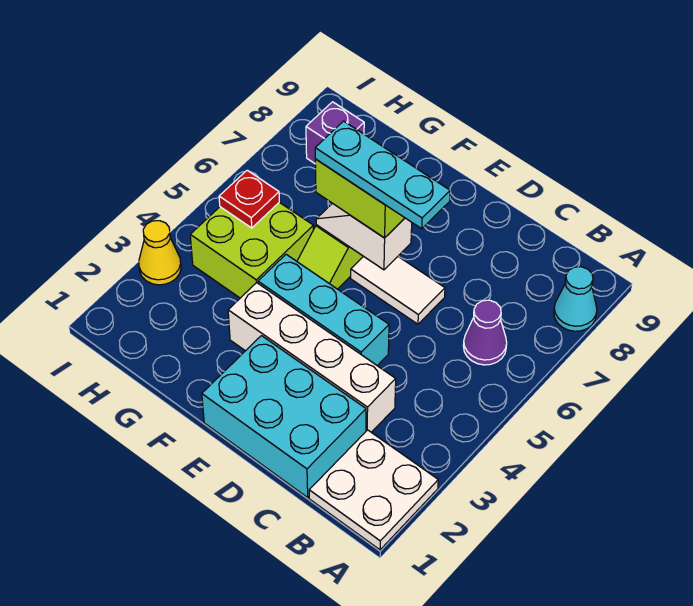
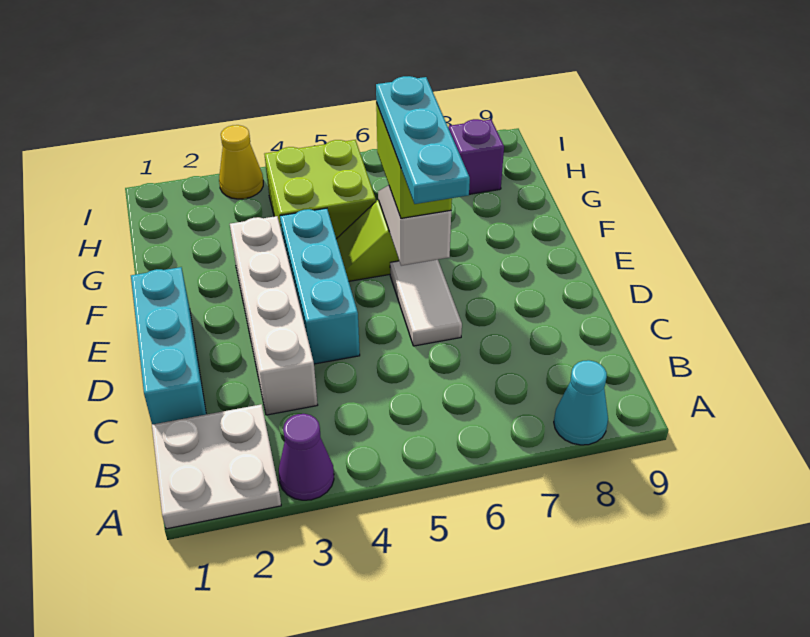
purple cone B6 level 1 -> purple cone A3 level 1
cyan brick C1:E2 level 1 -> cyan brick C1:E1 level 1
red plate H5 level 2 -> none

